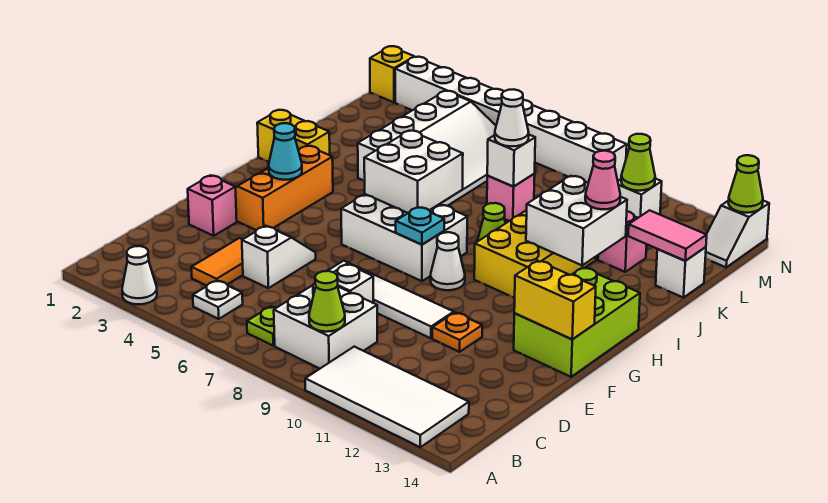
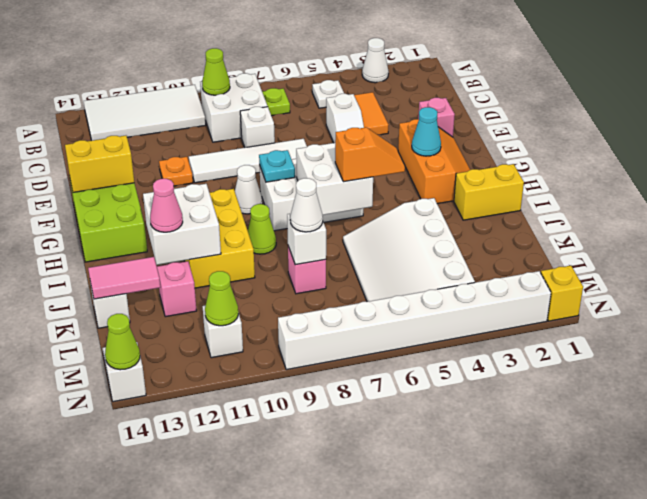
none -> orange slope I5:I6 level 3 top 6

